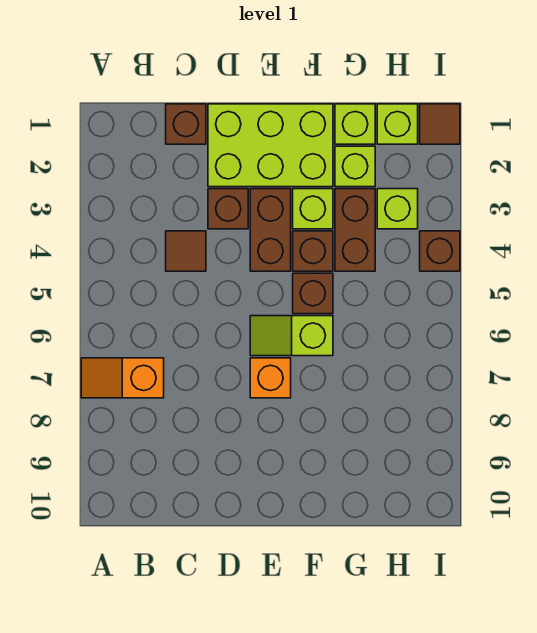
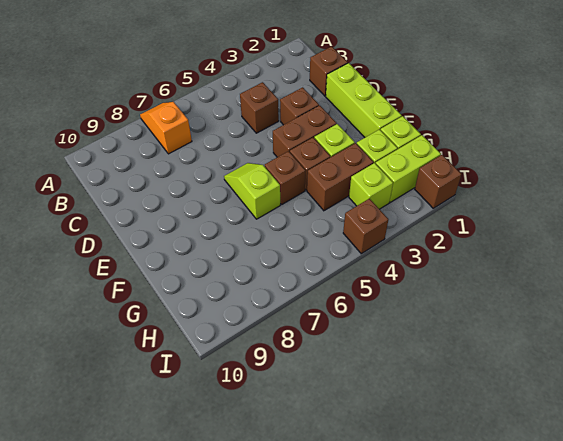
brown tile C4 level 1 -> brown brick C4 level 1
lime brick D1:F2 level 1 -> lime brick D1:F1 level 1
orange brick E7 level 1 -> none
lime brick H1 level 1 -> lime brick H1:H2 level 1
brown tile I1 level 1 -> brown brick I1 level 1

